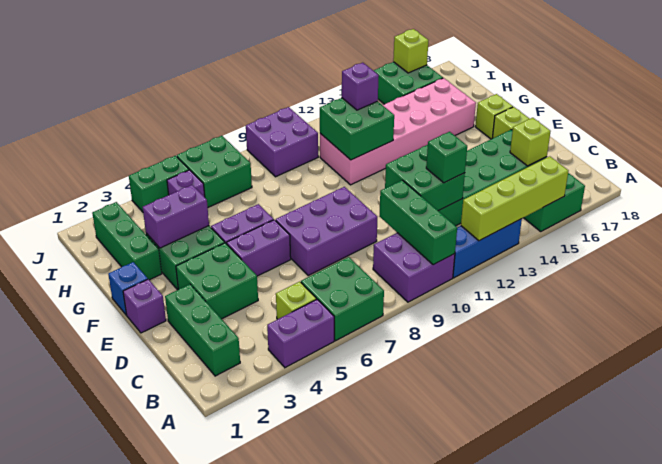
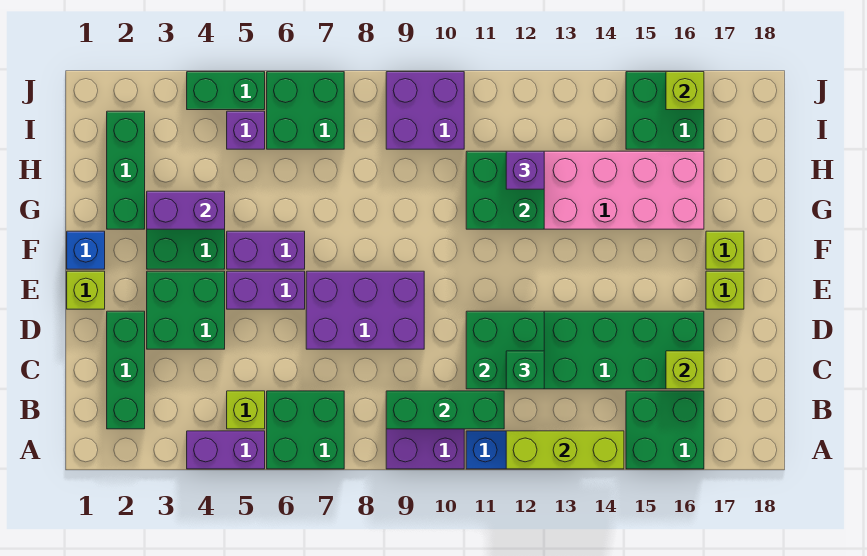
green brick A10:C10 level 2 -> green brick B9:B11 level 2
lime brick A12:A15 level 2 -> lime brick A12:A14 level 2
purple brick E1 level 1 -> lime brick E1 level 1

